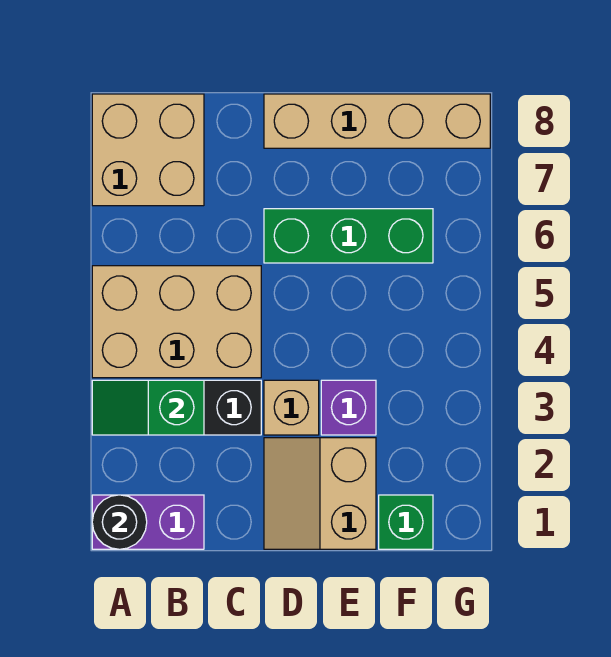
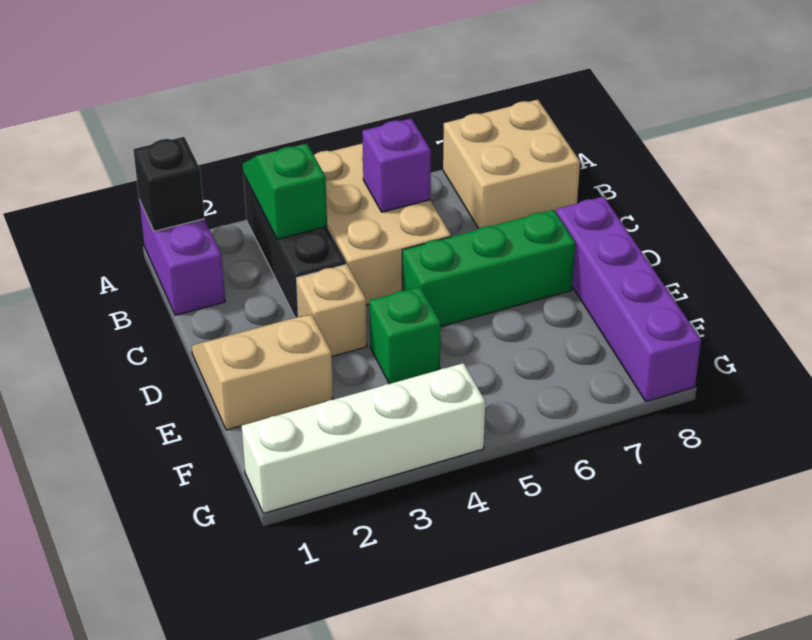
black round brick A1 level 2 -> black brick A1 level 2
green brick D6:F6 level 1 -> green brick D5:D7 level 1
tan brick D8:G8 level 1 -> purple brick D8:G8 level 1
purple brick E3 level 1 -> purple brick B5 level 2
green brick F1 level 1 -> green brick E4 level 1
none -> white brick G1:G4 level 1

